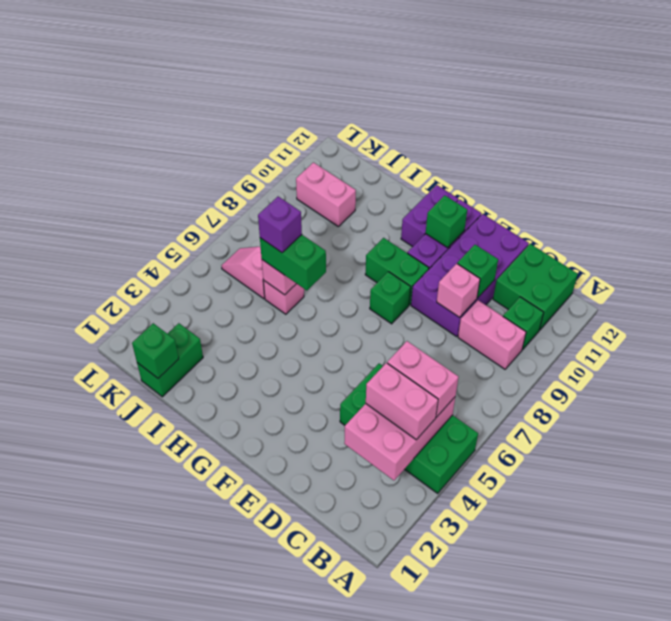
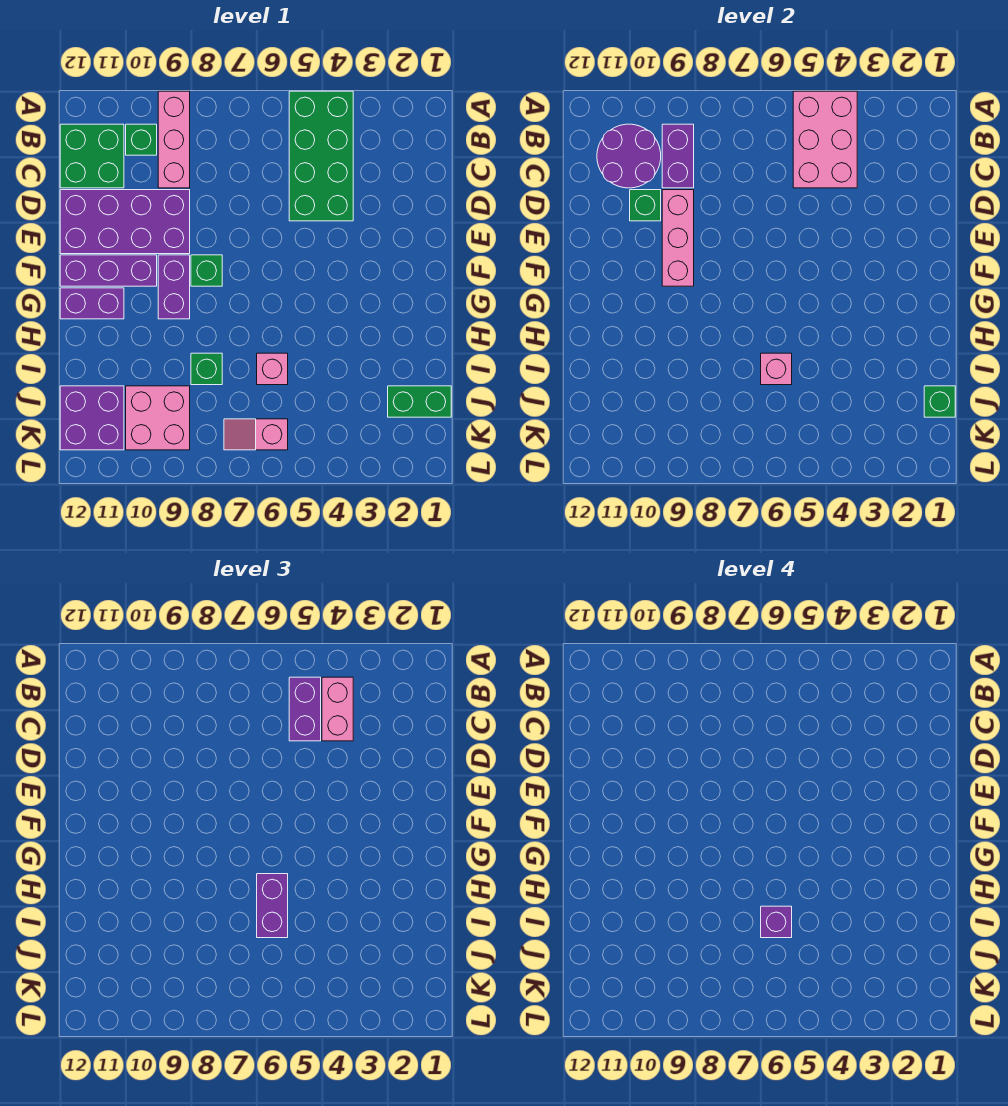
pink brick B3:C5 level 2 -> pink brick A4:C5 level 2
pink brick B5:C5 level 3 -> purple brick B5:C5 level 3
pink brick B9:C9 level 1 -> pink brick A9:C9 level 1
none -> purple brick B9:C9 level 2
none -> purple round brick B10:C11 level 2
pink brick D9 level 2 -> pink brick D9:F9 level 2
green brick F9:G9 level 1 -> purple brick F9:G9 level 1
green brick F11 level 2 -> green brick I8 level 1
green brick H6:I6 level 3 -> purple brick H6:I6 level 3
pink slope J6:K6 level 1 top J -> pink slope K6:K7 level 1 top 6
pink brick J10:K10 level 1 -> pink brick J9:K10 level 1
none -> purple brick J11:K12 level 1

